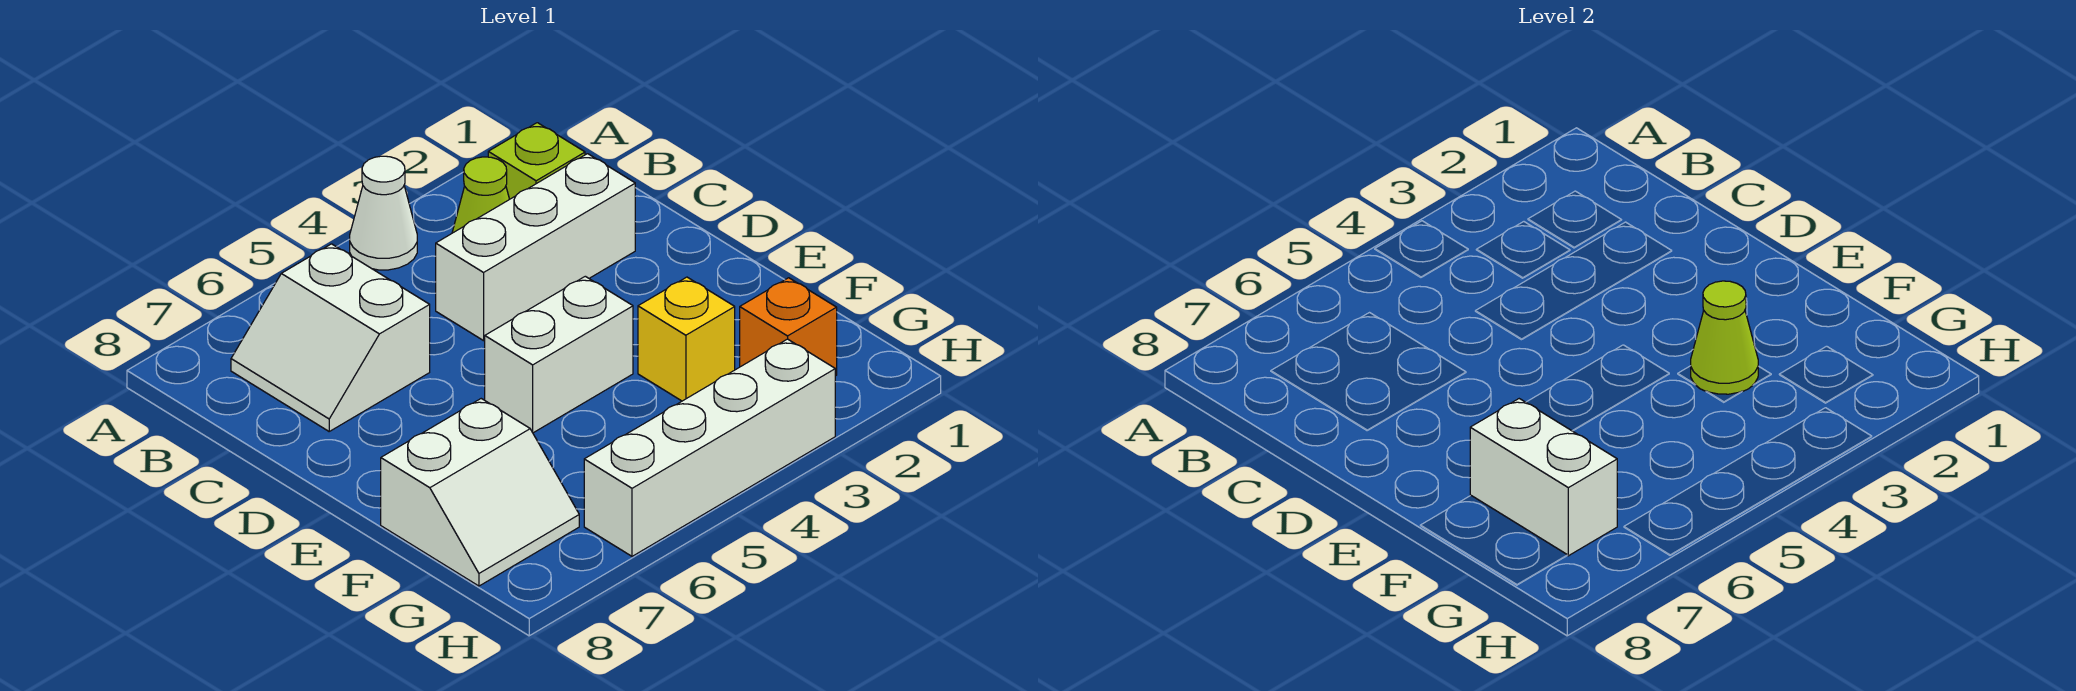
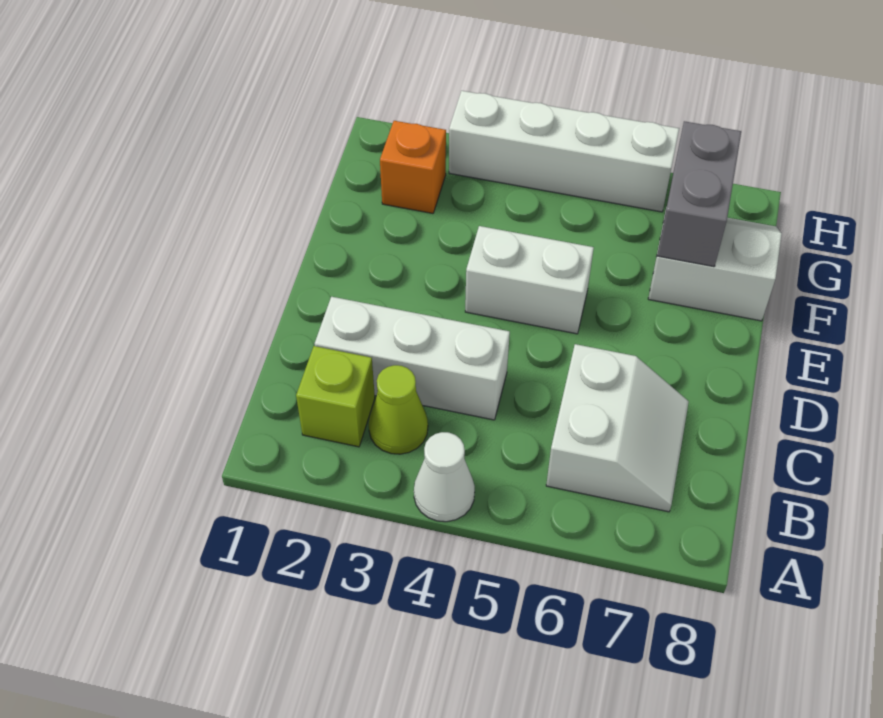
yellow brick F3 level 1 -> none
lime cone F3 level 2 -> none
white brick F7:G7 level 2 -> grey brick F7:G7 level 2

